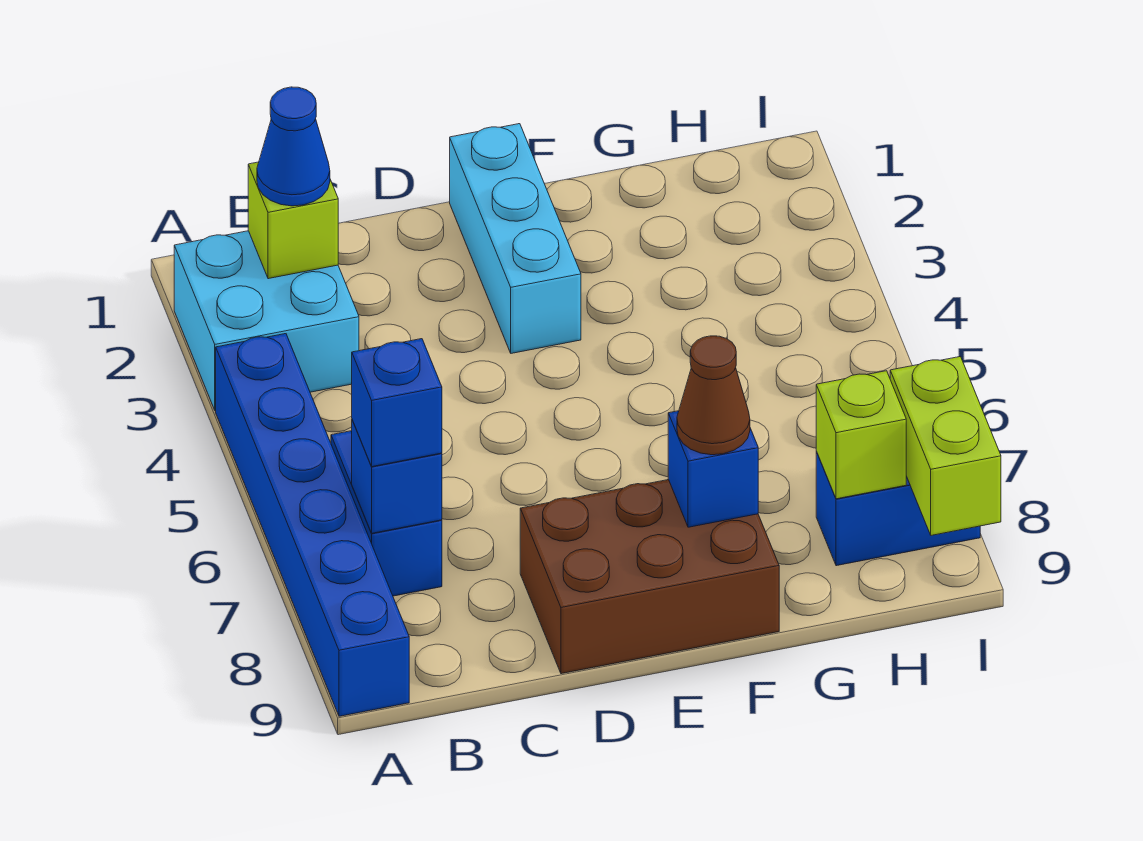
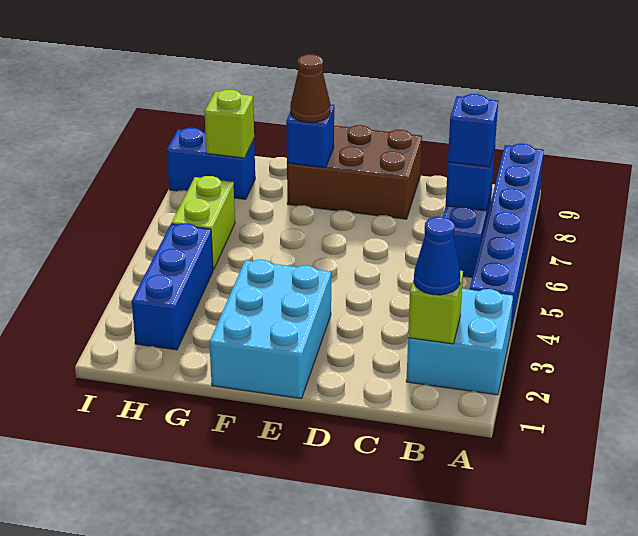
cyan brick E1:E3 level 1 -> cyan brick E1:F3 level 1
none -> blue brick H2:H4 level 1
lime brick I8:I9 level 2 -> lime brick H5:H6 level 1

